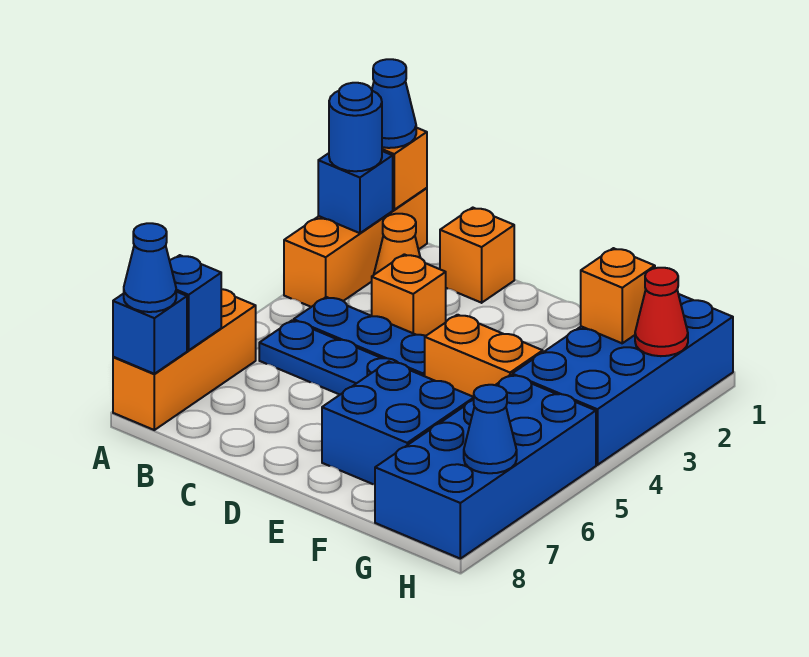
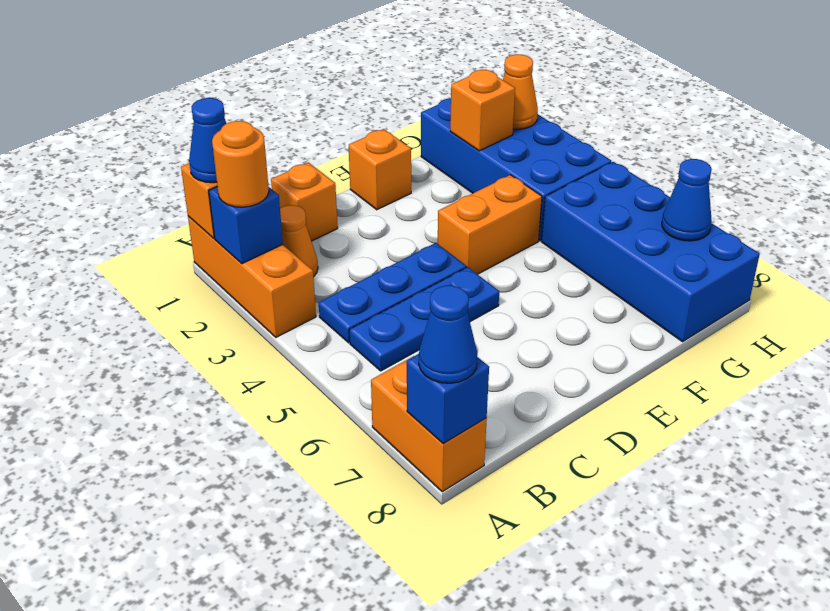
blue round brick A2 level 3 -> orange round brick A2 level 3
orange brick A6:A8 level 1 -> orange brick A7:A8 level 1
blue brick A7 level 2 -> none
orange brick C3 level 1 -> orange brick E1 level 1
blue brick E6:F7 level 1 -> none
red cone H2 level 2 -> orange cone H2 level 2

